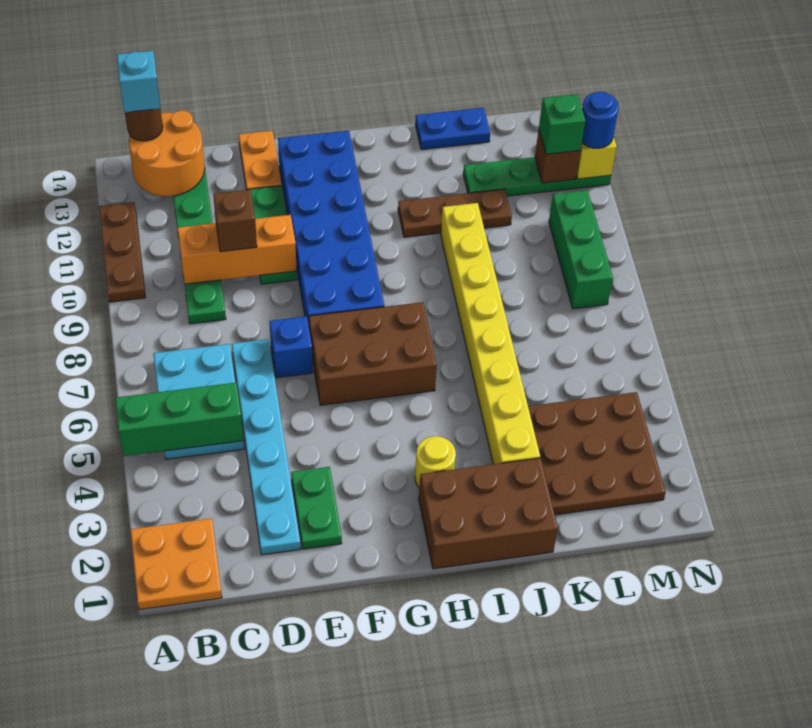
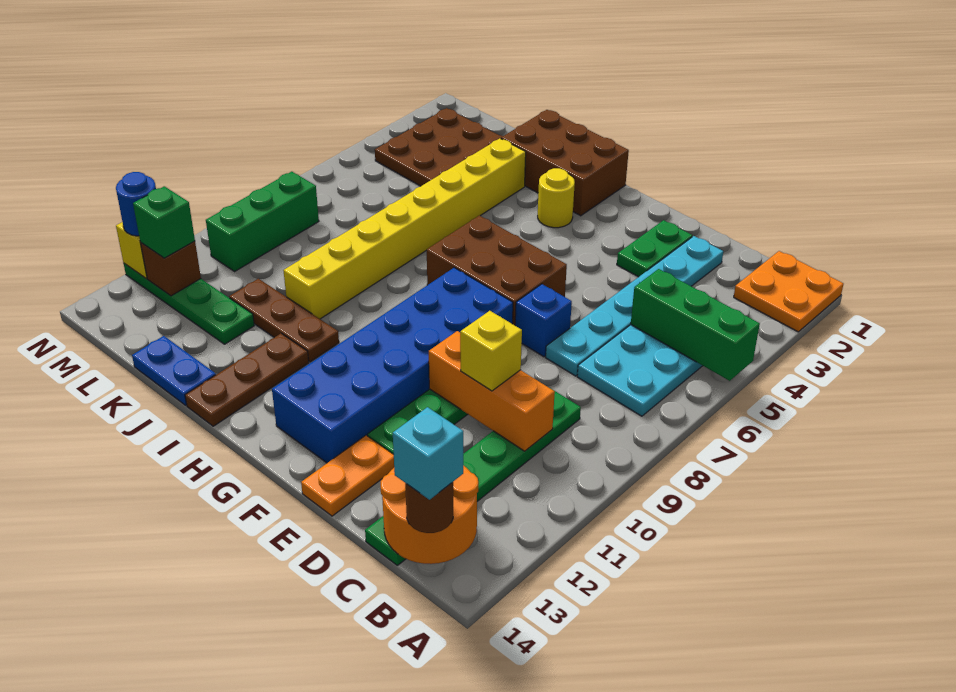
brown plate A10:A12 level 1 -> brown plate I12:I14 level 1
brown brick D10 level 3 -> yellow brick D10 level 3

